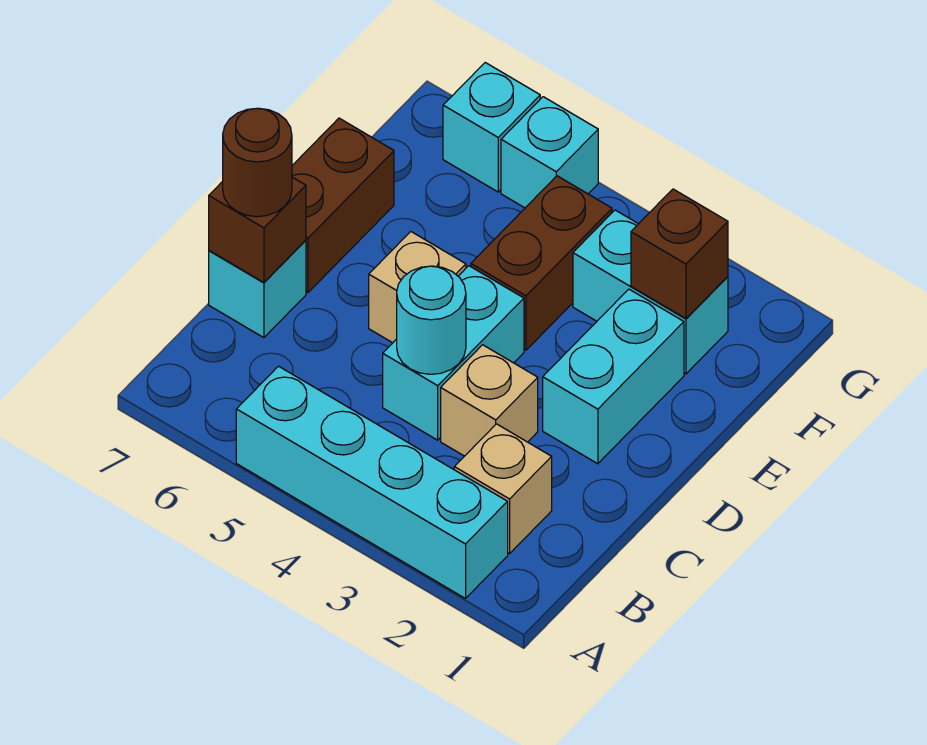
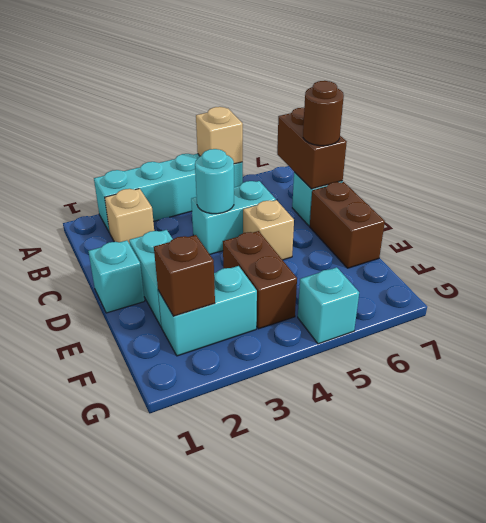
tan brick C3 level 1 -> tan brick A5 level 2
cyan brick C4:D4 level 1 -> cyan brick C4:C5 level 1
brown brick C7 level 2 -> brown brick B7:C7 level 2
cyan brick G6 level 1 -> cyan brick D1 level 1

